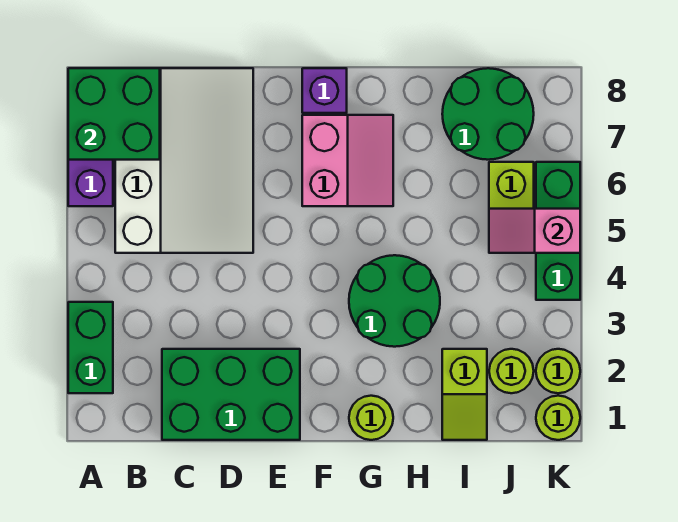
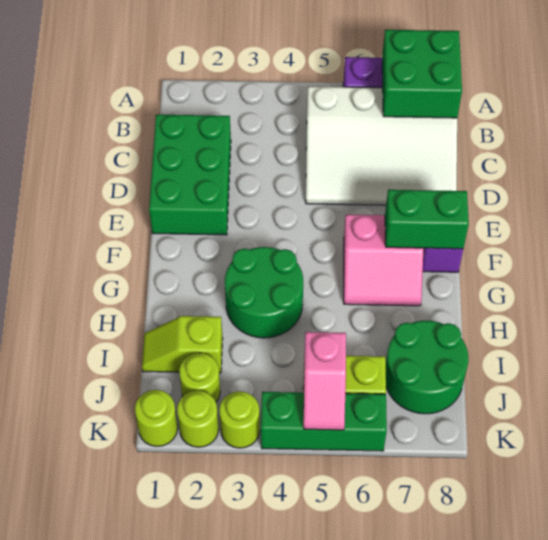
green brick A2:A3 level 1 -> green brick F7:F8 level 2
lime round brick G1 level 1 -> lime round brick K3 level 1
pink slope J5:K5 level 2 top K -> pink slope J5:K5 level 2 top J

